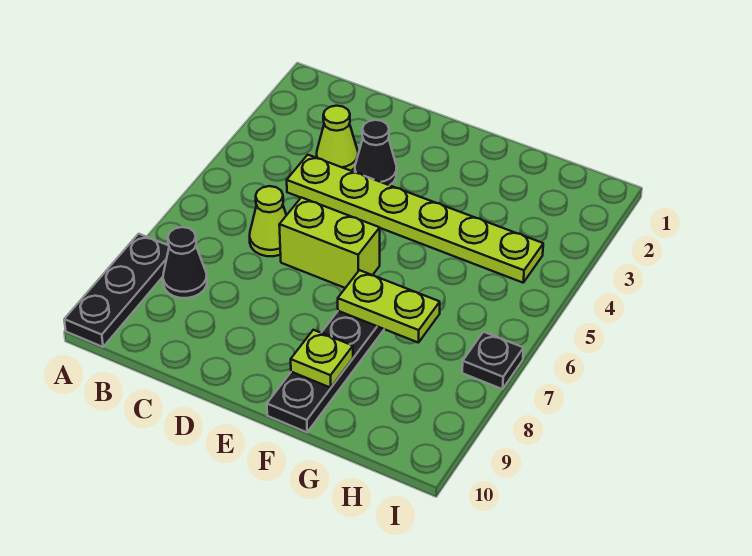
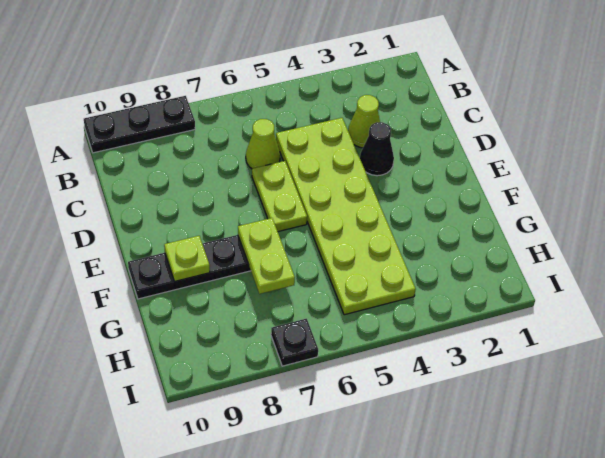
black cone B8 level 1 -> none
lime plate C4:H4 level 1 -> lime plate C4:H5 level 1
lime brick D6:E6 level 1 -> lime plate D6:E6 level 1

